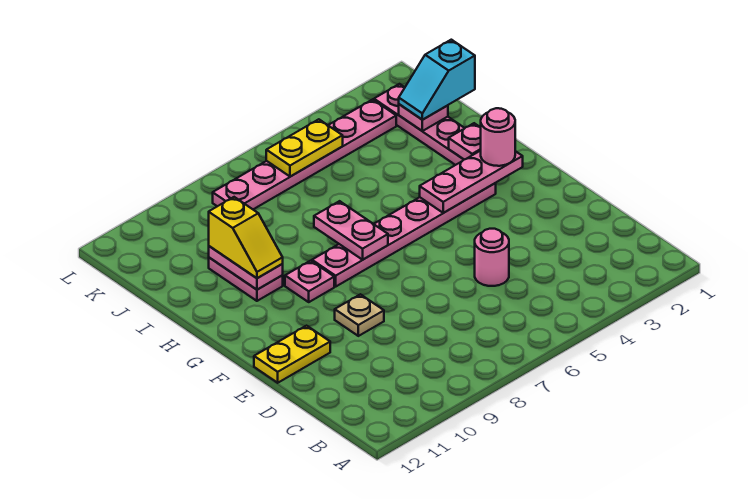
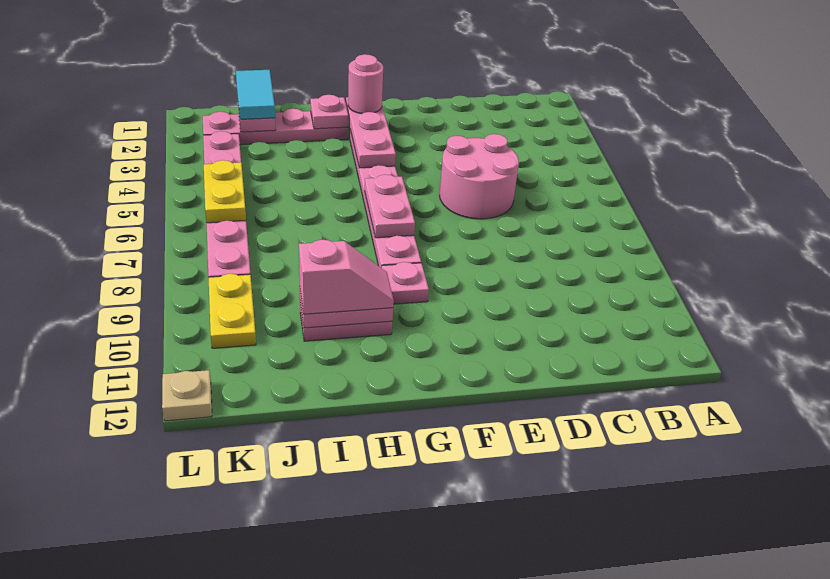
pink round brick D5 level 1 -> pink round brick D5:E6 level 1
tan plate E9 level 1 -> tan plate L12 level 1
yellow plate E11:E12 level 1 -> yellow plate K9:K10 level 1
pink plate G7:H7 level 2 -> pink plate G6:G7 level 2
yellow slope H10:I10 level 3 top I -> pink slope H10:I10 level 3 top I
cyan slope J1:J2 level 3 top 1 -> cyan tile J1:J2 level 3

